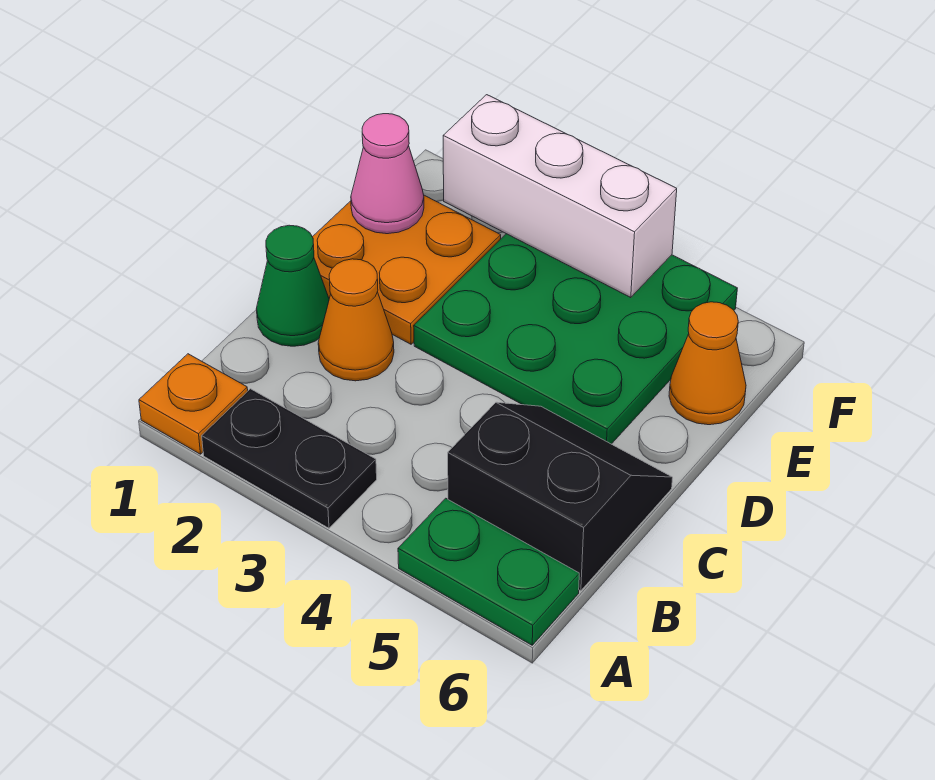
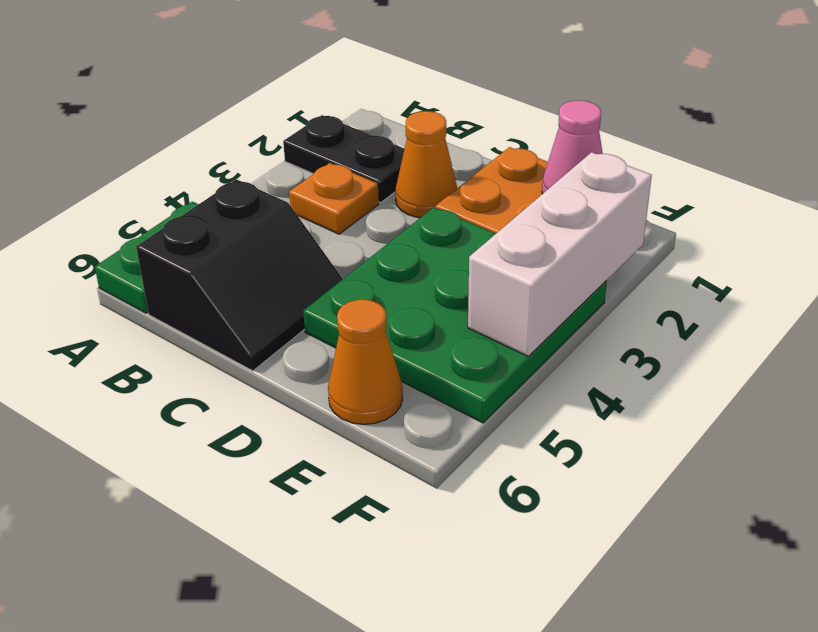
orange plate A1 level 1 -> orange plate B3 level 1
black plate A2:A3 level 1 -> black plate A2:B2 level 1
green cone C1 level 1 -> none

